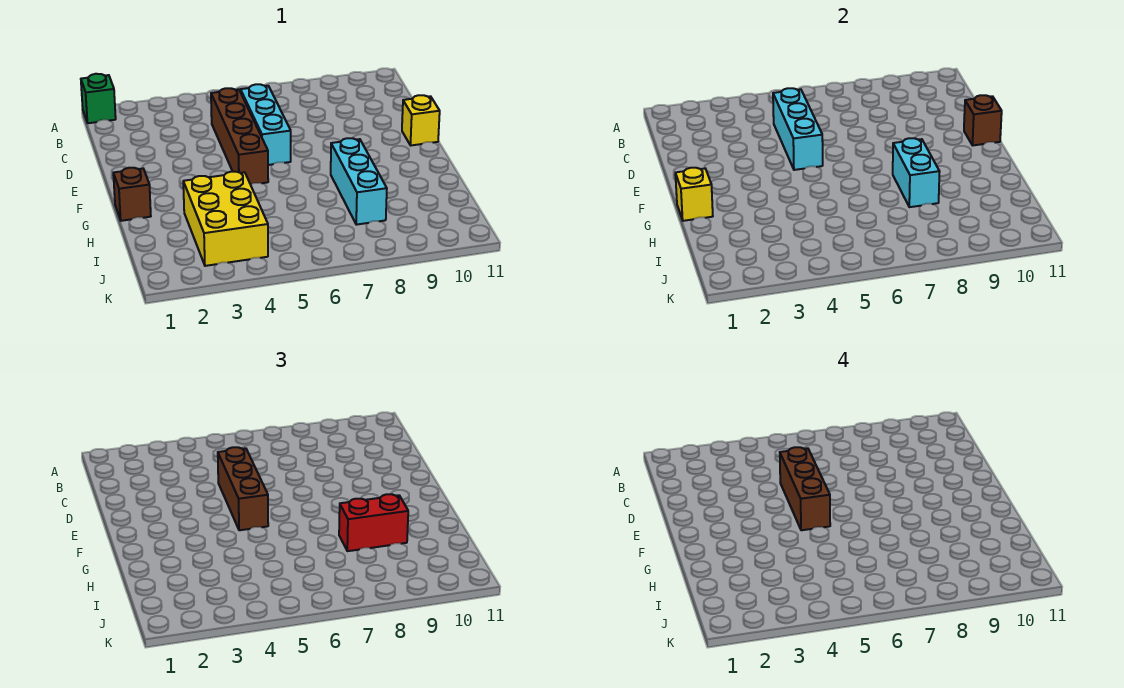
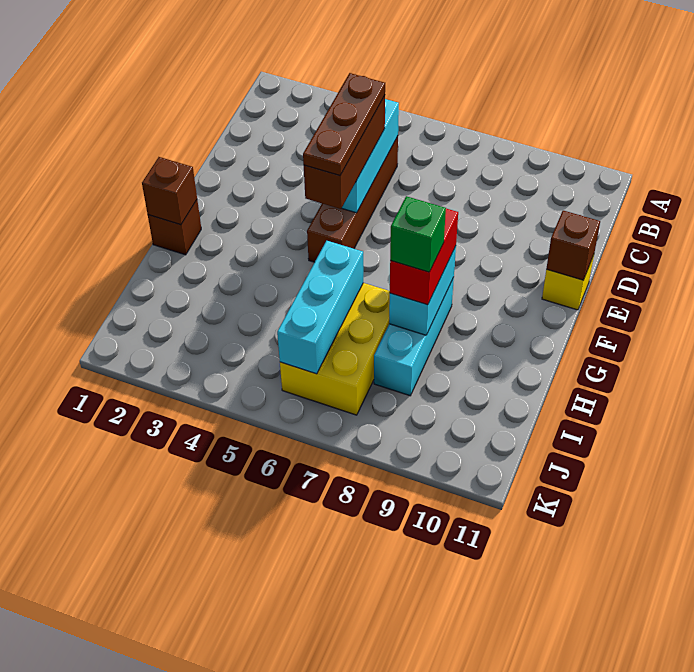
green brick A1 level 1 -> green brick H8 level 4
cyan brick C6:E6 level 1 -> cyan brick H6:J6 level 2
brown brick D5:F5 level 4 -> brown plate D5:F5 level 4
yellow brick G1 level 2 -> brown brick G1 level 2
yellow brick H3:J4 level 1 -> yellow brick H6:J7 level 1
red brick H8:H9 level 3 -> red brick G8:H8 level 3

